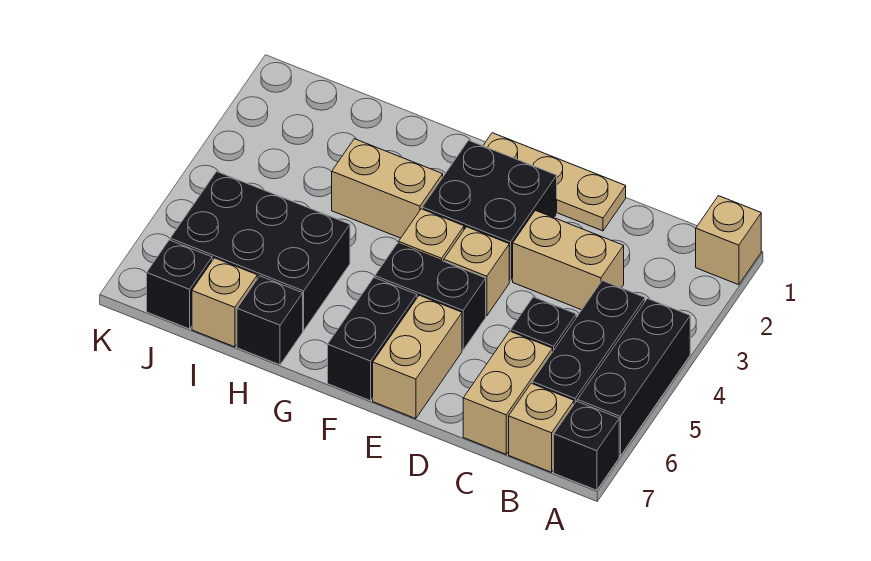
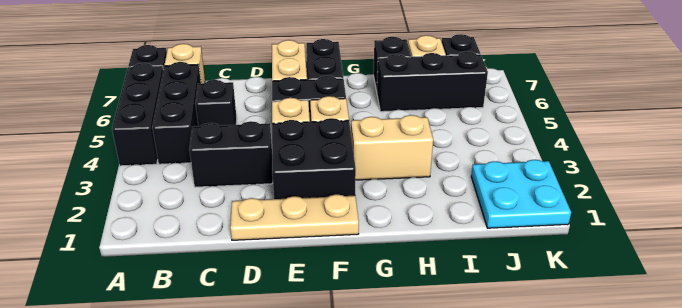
tan brick A1 level 1 -> none
tan brick C3:D3 level 1 -> black brick C3:D3 level 1
tan brick C6:C7 level 1 -> none
black brick H5:J6 level 1 -> black brick H6:J6 level 1
none -> cyan plate J1:K2 level 1

